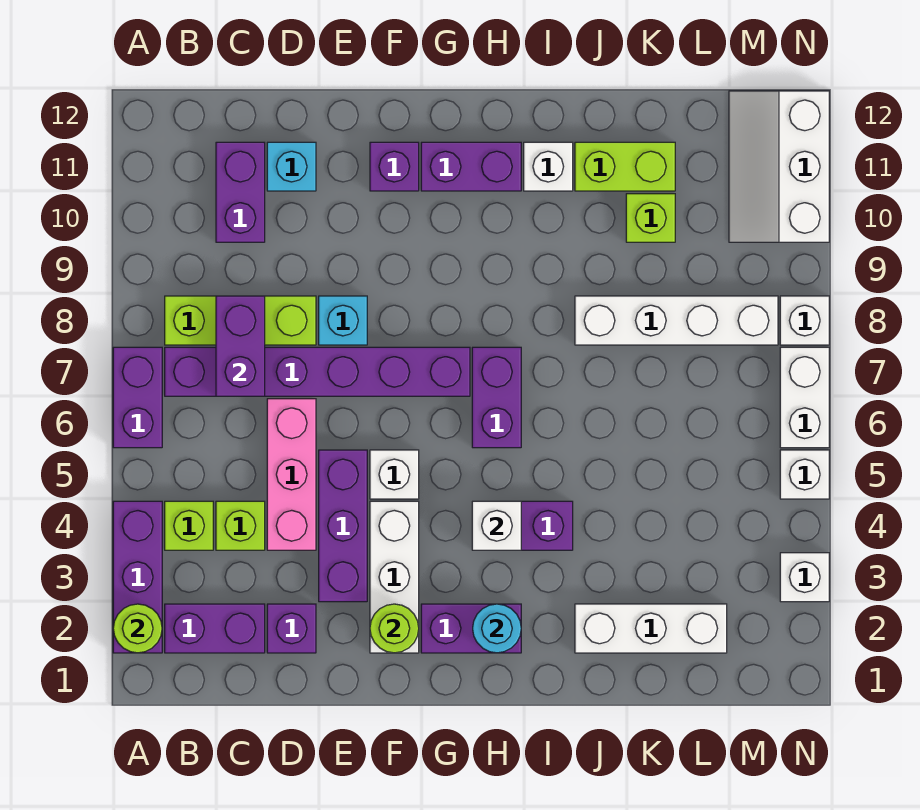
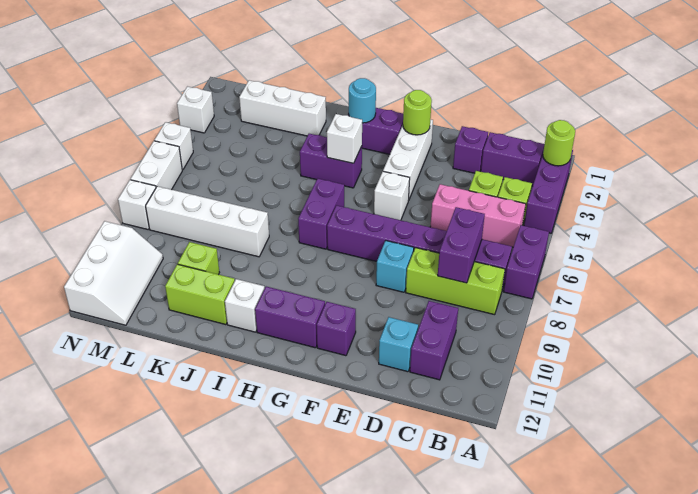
pink brick D4:D6 level 1 -> pink brick B5:D5 level 1
purple brick E3:E5 level 1 -> none

